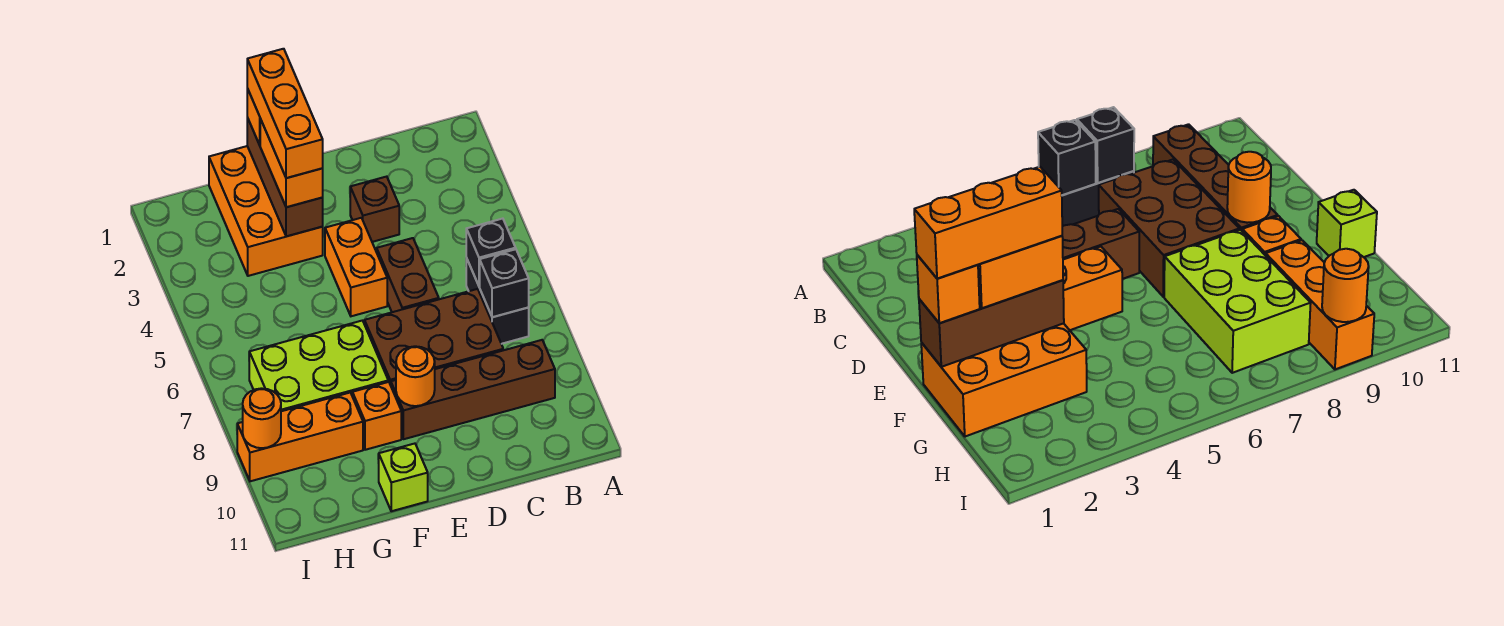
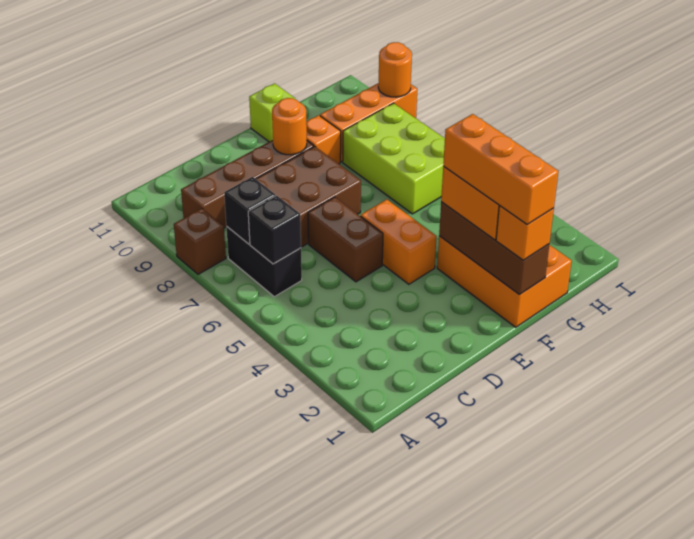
brown brick D3 level 1 -> brown brick A8 level 1
lime brick F7:H8 level 1 -> lime brick G6:H8 level 1

